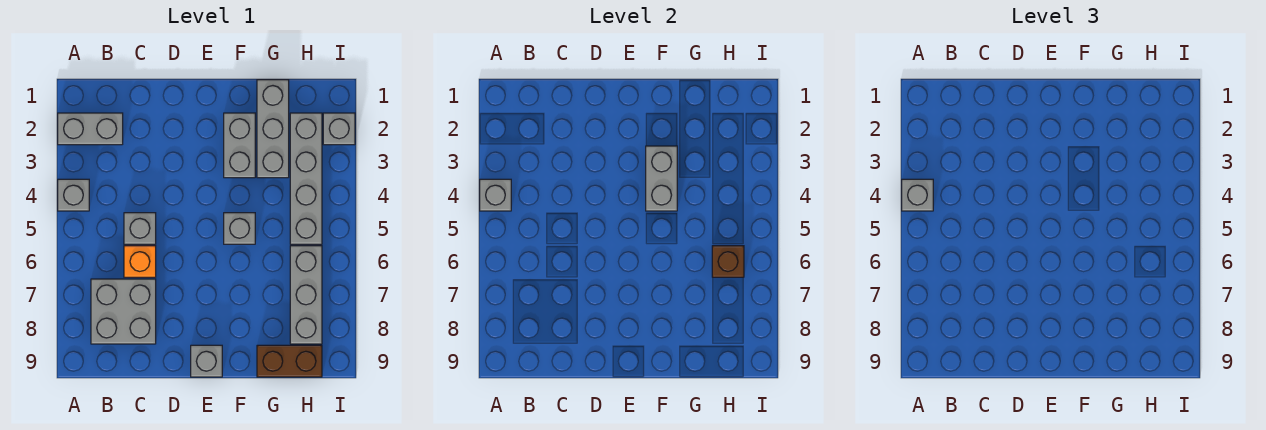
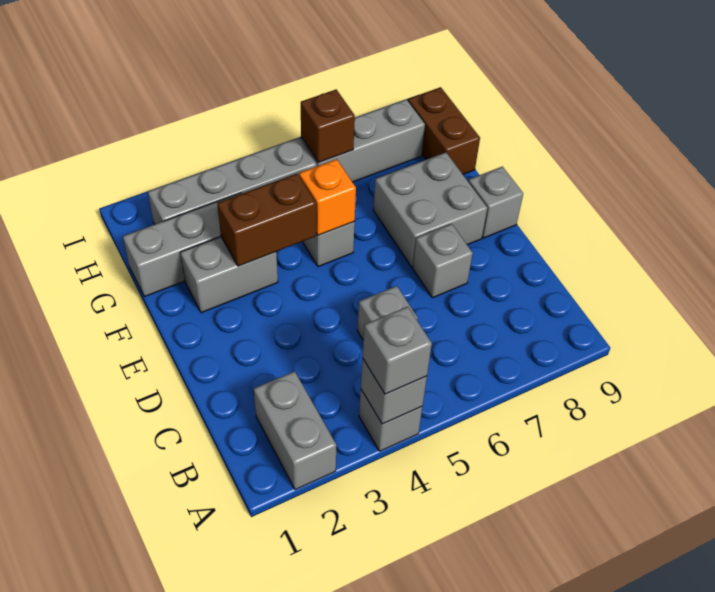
grey brick B7:C8 level 1 -> grey brick E7:F8 level 1
orange brick C6 level 1 -> orange brick F5 level 2
grey brick F3:F4 level 2 -> brown brick F3:F4 level 2
grey brick I2 level 1 -> grey brick D7 level 1

